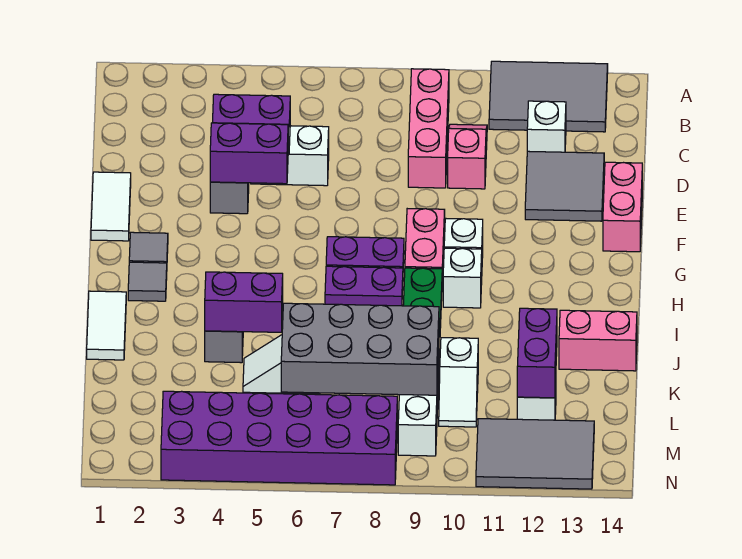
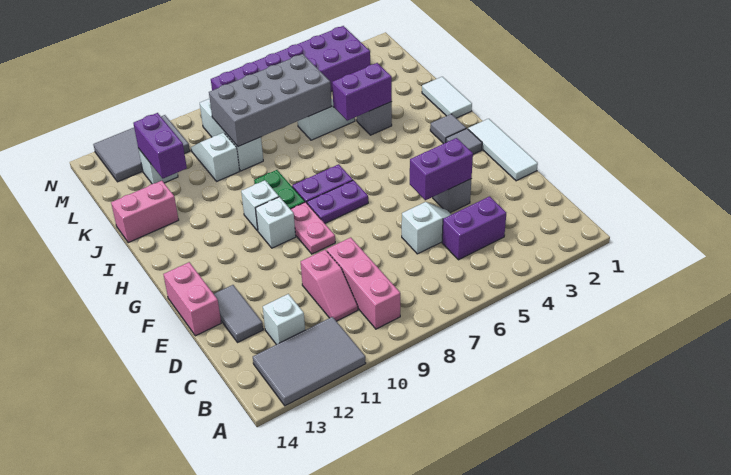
grey tile D12:E13 level 1 -> grey tile D13:E13 level 1
white tile E1:F1 level 1 -> white tile E1:G1 level 1

